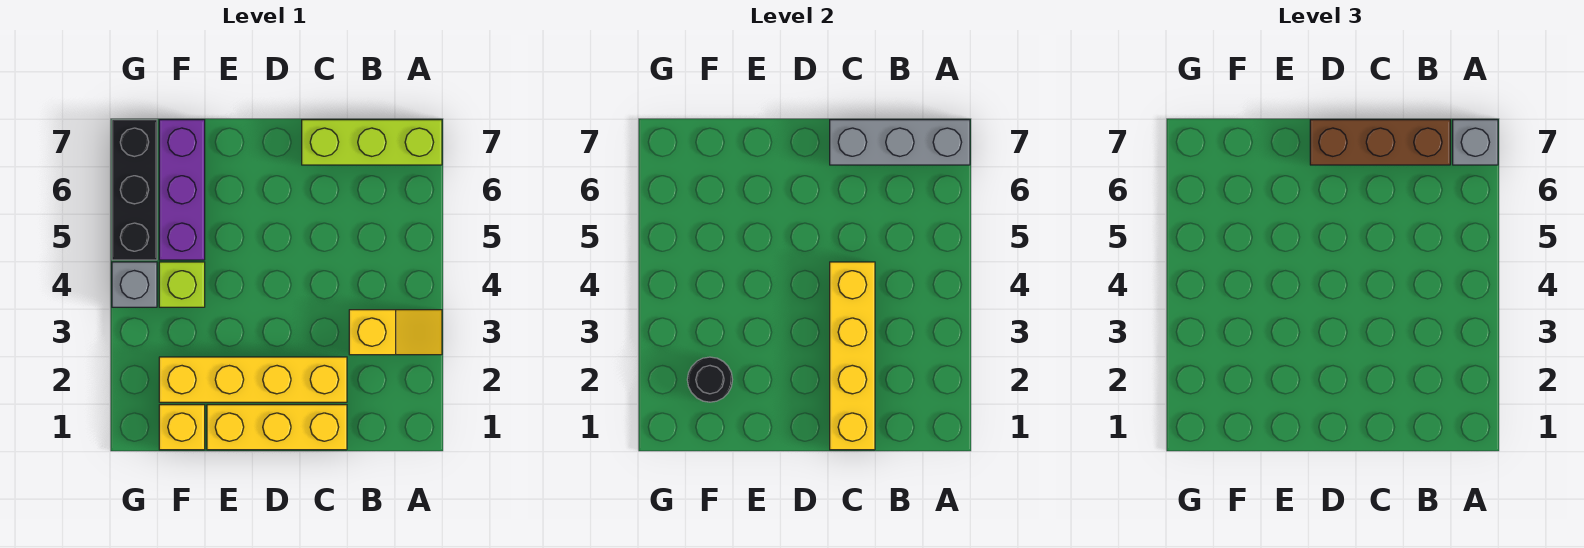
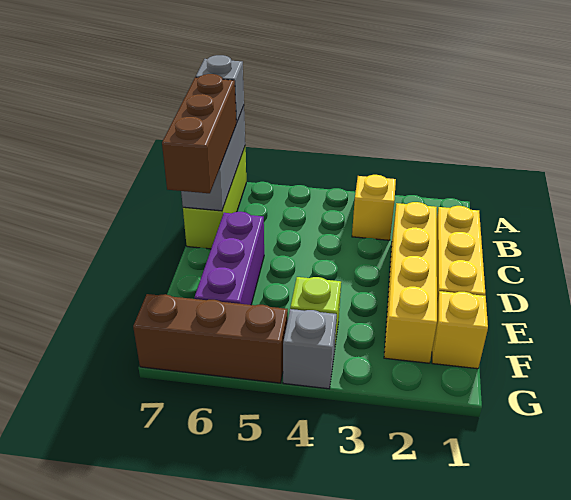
yellow brick C1:C4 level 2 -> none
black round brick F2 level 2 -> none
purple brick F5:F7 level 1 -> purple brick D6:F6 level 1
black brick G5:G7 level 1 -> brown brick G5:G7 level 1

